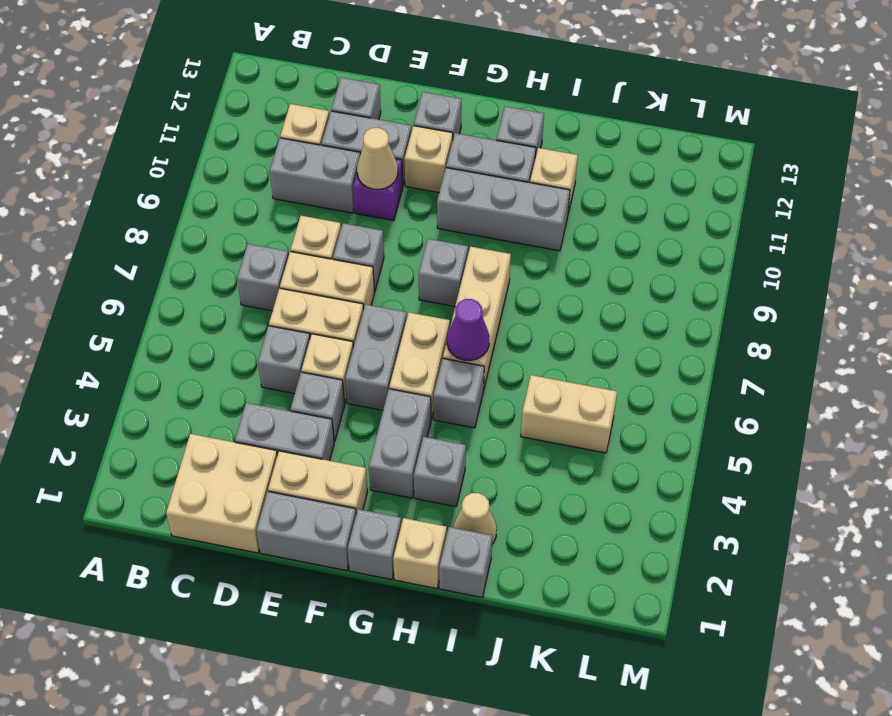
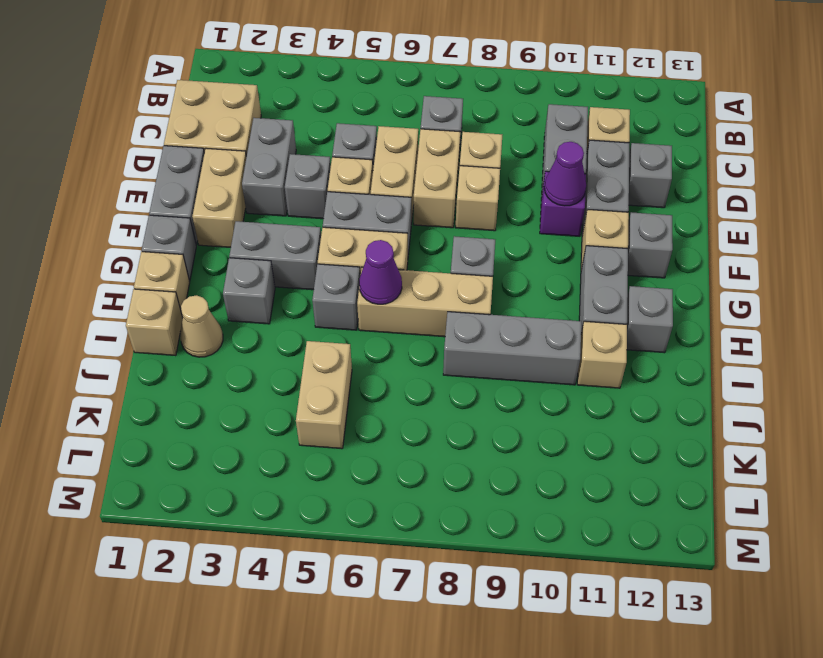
grey brick E8 level 1 -> tan brick E8 level 1
tan cone E10 level 2 -> purple cone E10 level 2
grey brick G10:I10 level 1 -> grey brick I8:I10 level 1
grey brick I1 level 1 -> tan brick I1 level 1

